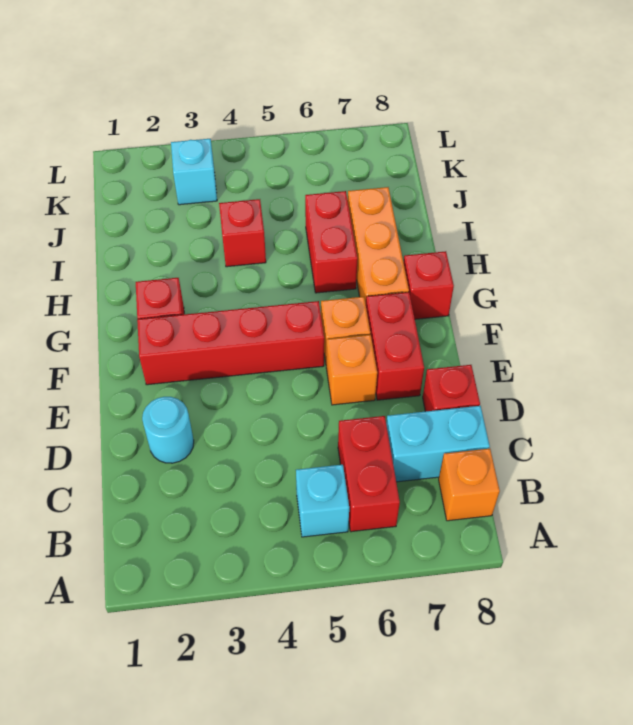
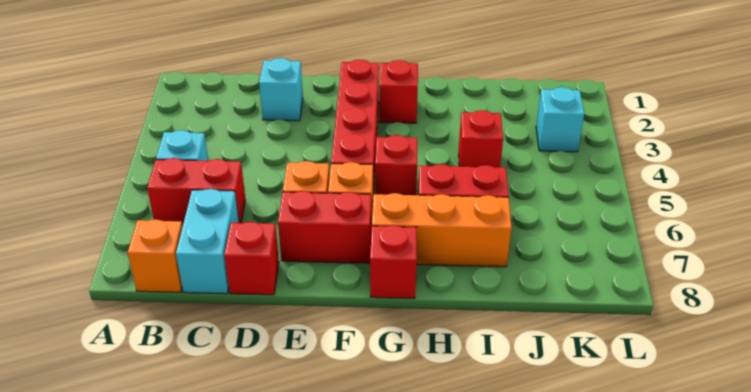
cyan round brick D2 level 1 -> cyan brick D2 level 1
none -> red brick G5 level 1

